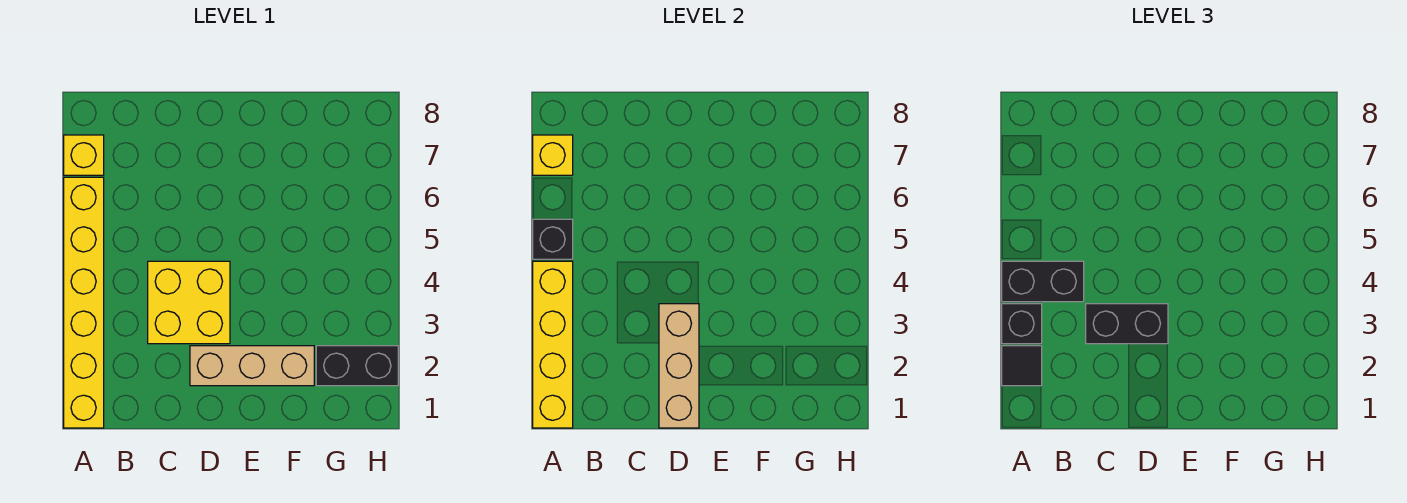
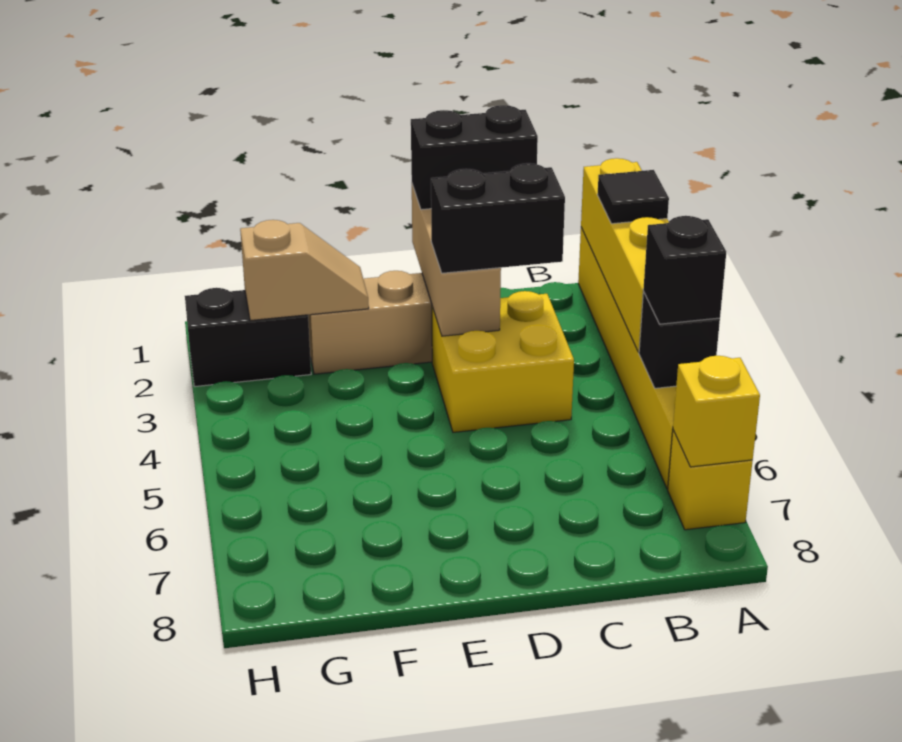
black brick A3 level 3 -> black brick A5 level 3
black brick A4:B4 level 3 -> black brick C1:D1 level 3
none -> tan slope F2:G2 level 2 top G

